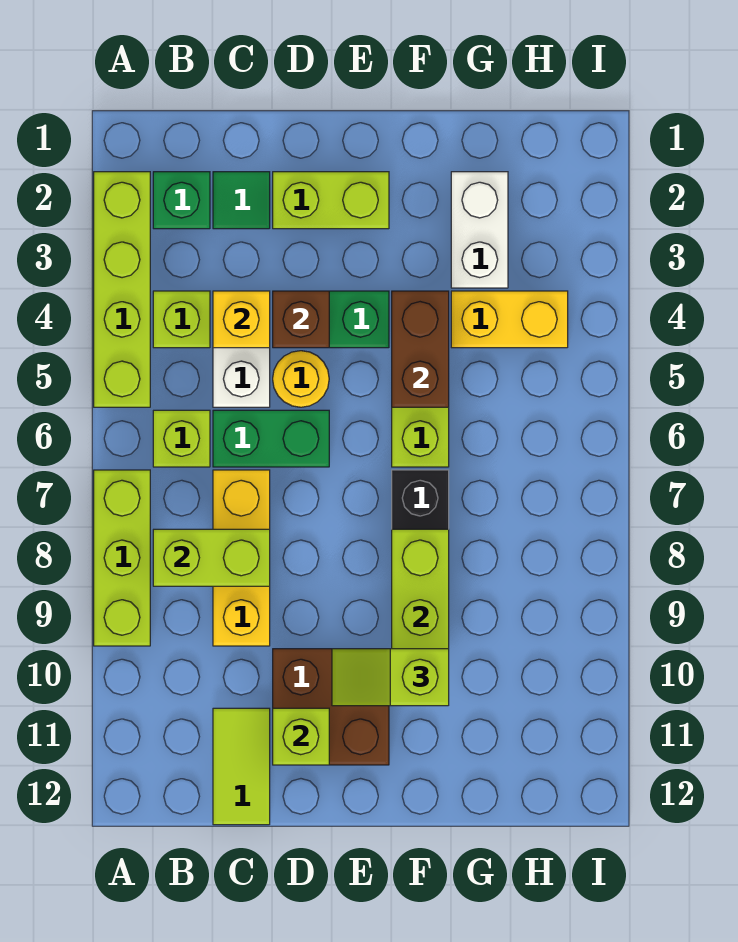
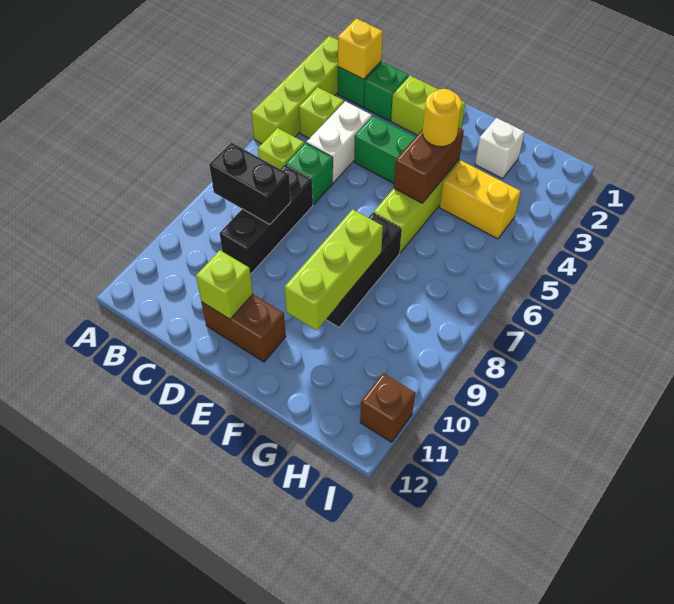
lime brick A7:A9 level 1 -> none
lime brick B8:C8 level 2 -> black brick B8:C8 level 2
green tile C2 level 1 -> green brick C2 level 1
yellow brick C4 level 2 -> yellow brick B2 level 2
green brick C6:D6 level 1 -> green brick C6 level 1
yellow brick C7:C9 level 1 -> black brick C7:C9 level 1
lime tile C11:C12 level 1 -> none
brown brick D4 level 2 -> brown brick I11 level 1
yellow round brick D5 level 1 -> yellow round brick F4 level 3
brown brick D10:E11 level 1 -> brown brick D11:E11 level 1
lime slope E10:F10 level 3 top F -> none
white brick G2:G3 level 1 -> white brick G2 level 1

